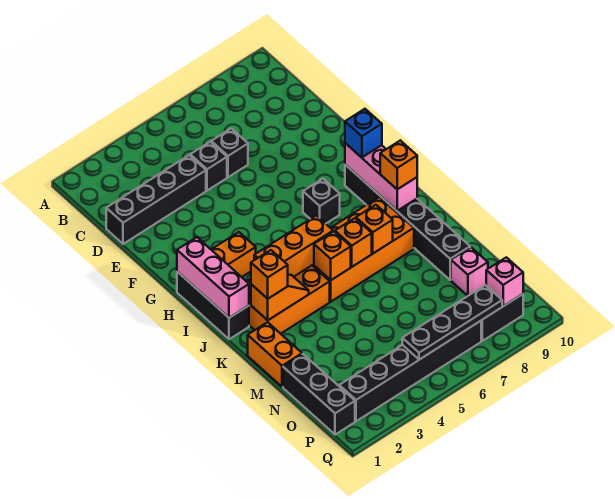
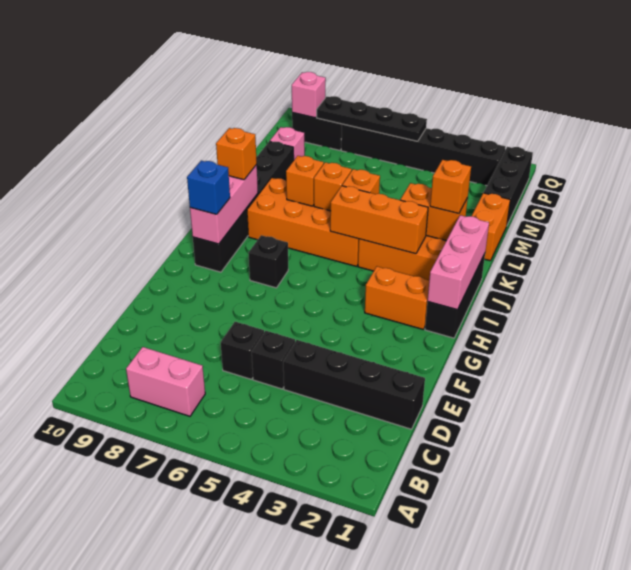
none -> pink brick B7:B8 level 1
orange slope K2:K3 level 2 top 2 -> orange brick K2:K3 level 2

